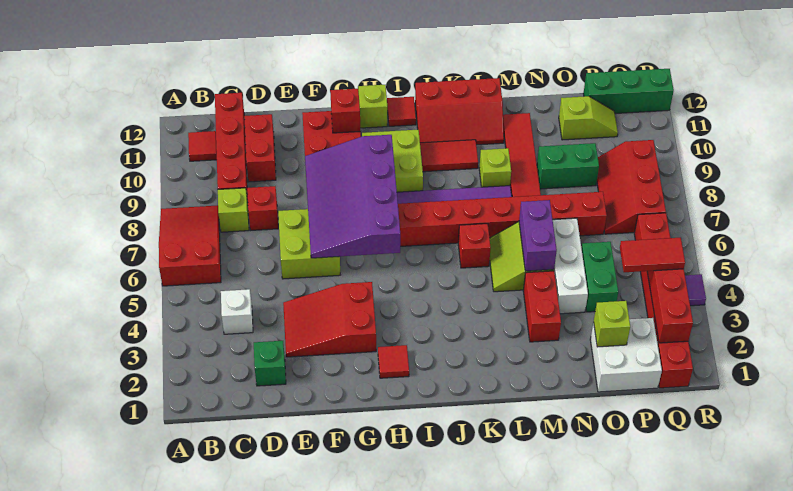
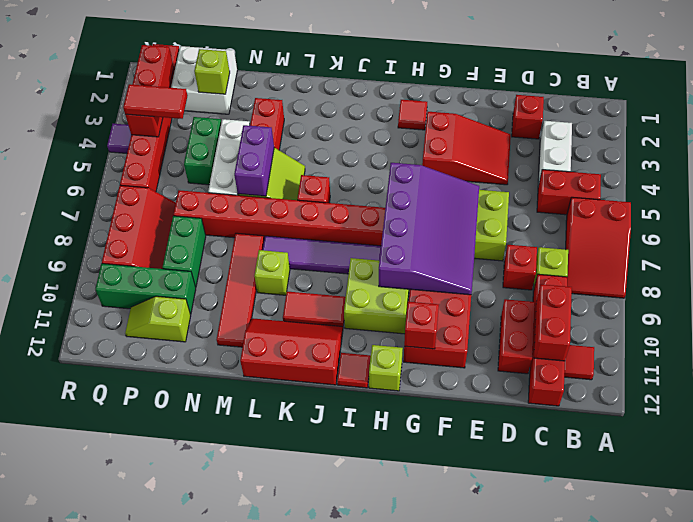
none -> red brick B5:C5 level 1
white brick C4 level 1 -> white brick C3:C4 level 1
none -> red brick C10:C11 level 2
green brick D2 level 1 -> red brick D2 level 1
green brick N9:O9 level 1 -> green brick O8:O9 level 1
green brick P12:R12 level 1 -> green brick O10:Q10 level 1

